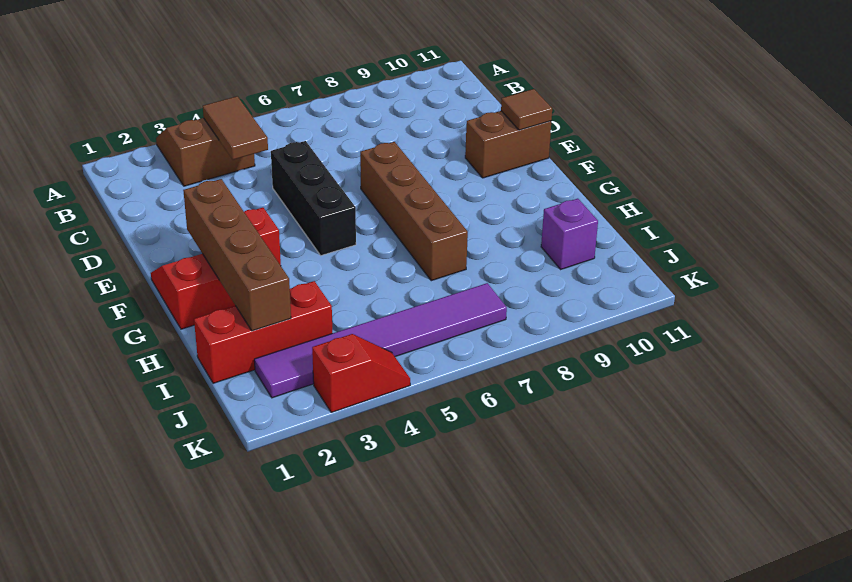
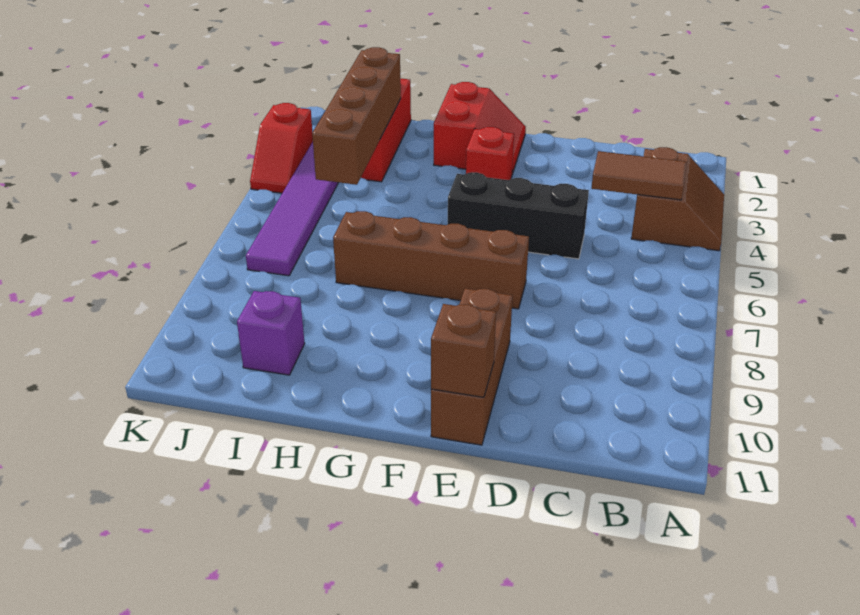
brown brick E10:E11 level 1 -> brown brick E9:E11 level 1
brown tile E11 level 2 -> brown brick E11 level 2
brown brick F2:I2 level 2 -> brown brick I2:I5 level 2

